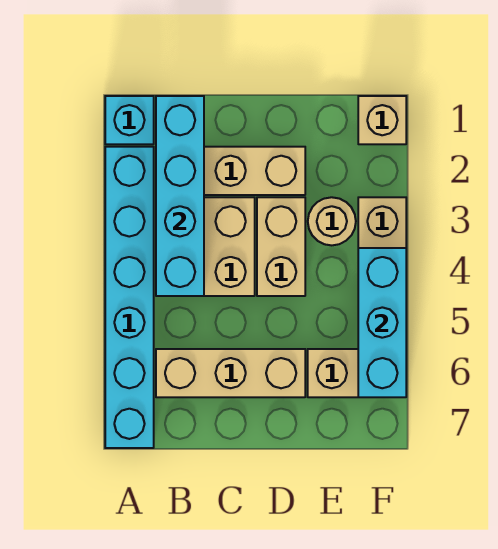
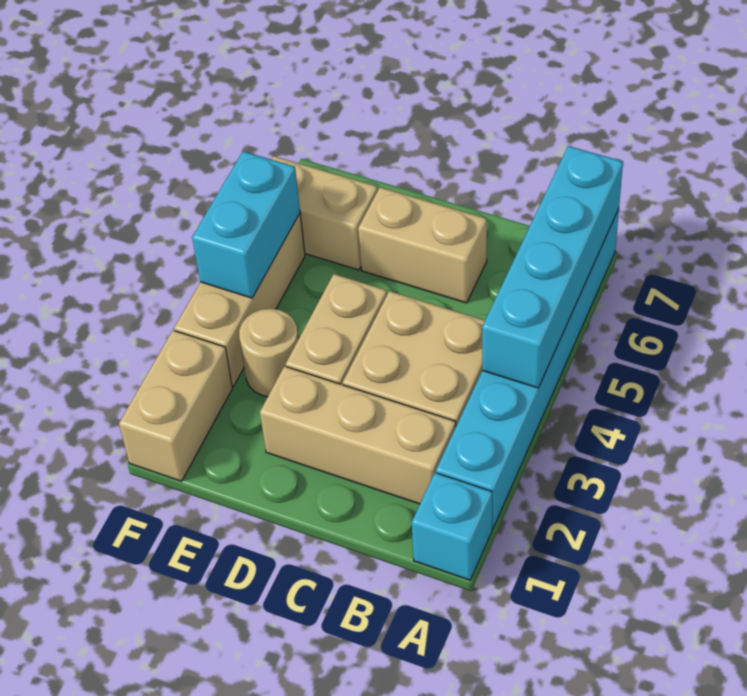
cyan brick B1:B4 level 2 -> cyan brick A4:A7 level 2
tan brick B6:D6 level 1 -> tan brick C6:D6 level 1
tan brick F1 level 1 -> tan brick F1:F2 level 1
cyan brick F4:F6 level 2 -> cyan brick F4:F5 level 2

